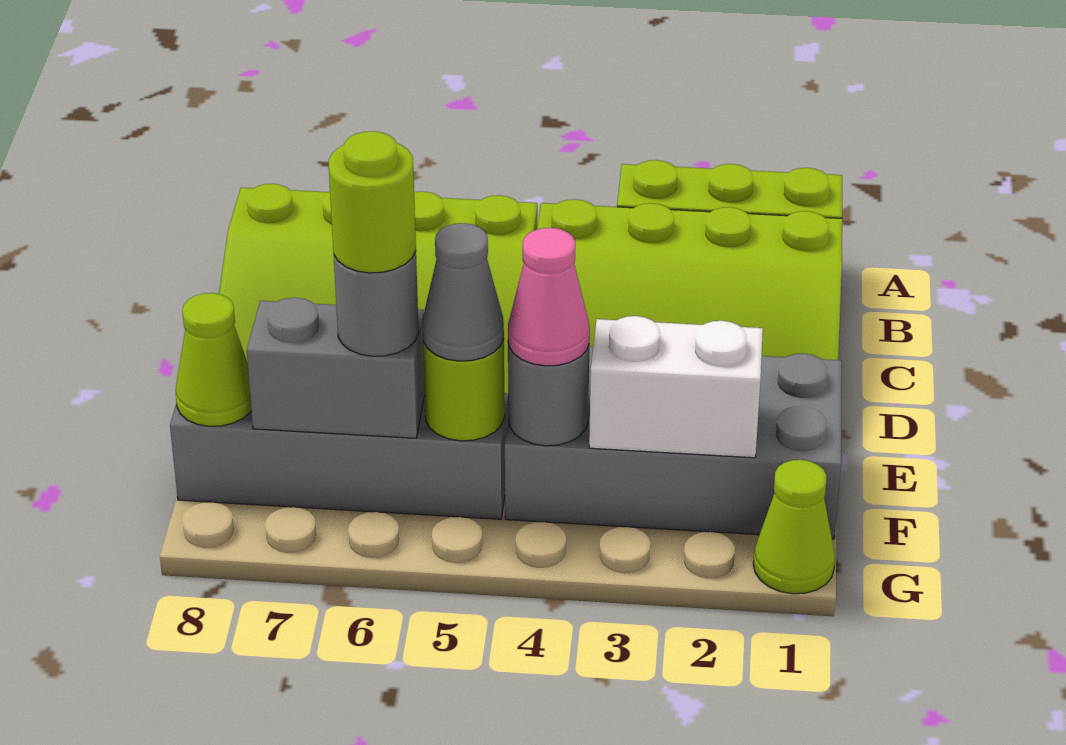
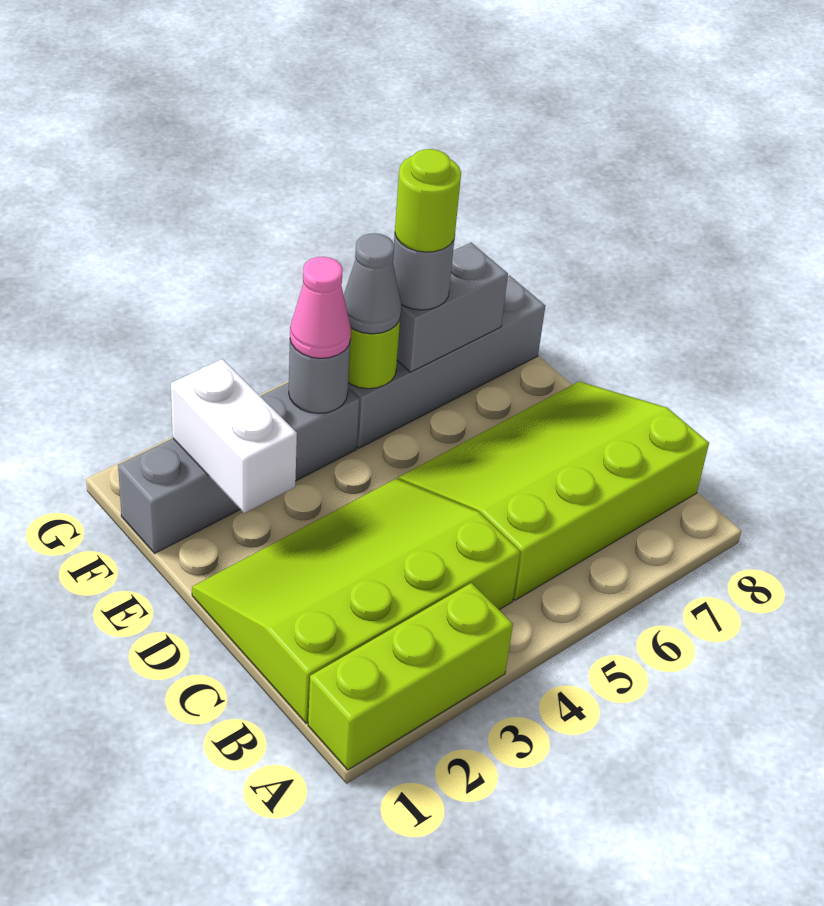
grey brick E1:F4 level 1 -> grey brick F1:F4 level 1
white brick F2:F3 level 2 -> white brick E2:F2 level 2
lime cone F8 level 2 -> none
lime cone G1 level 1 -> none

